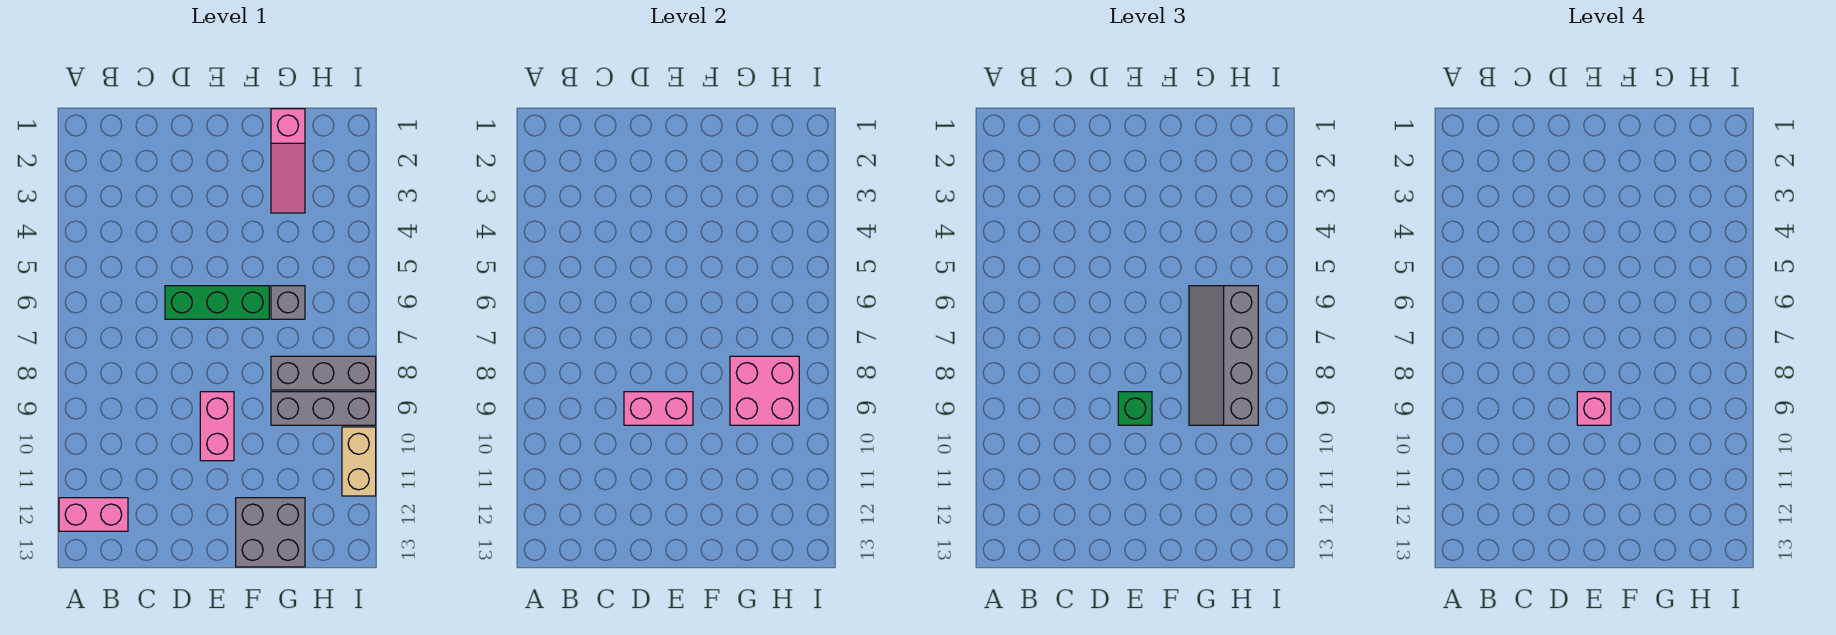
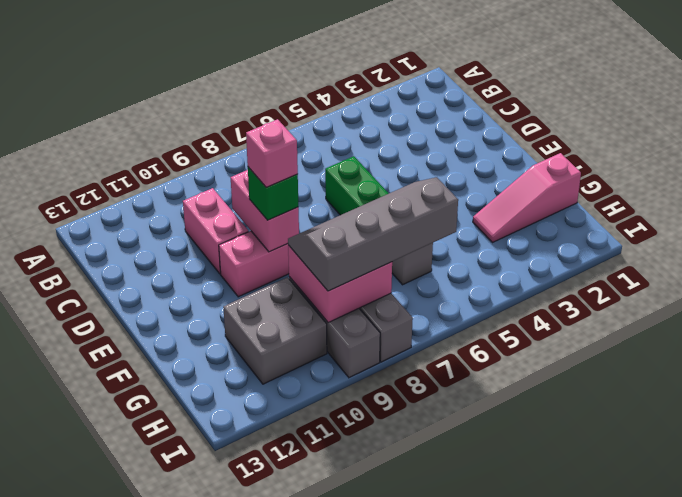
pink brick A12:B12 level 1 -> pink brick C10:D10 level 1
grey brick F12:G13 level 1 -> grey brick G10:H11 level 1
tan brick I10:I11 level 1 -> none

